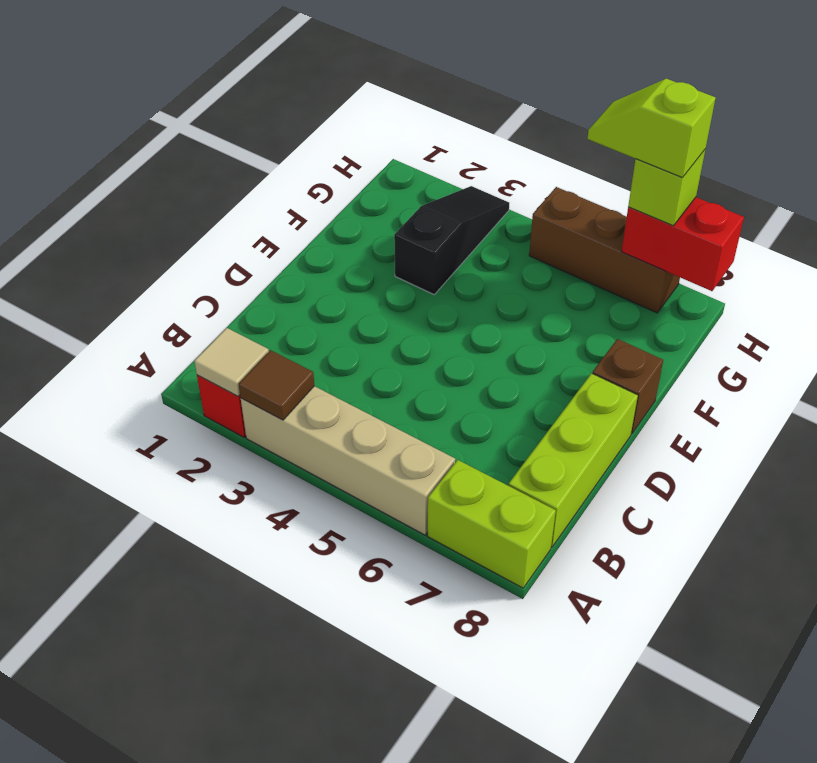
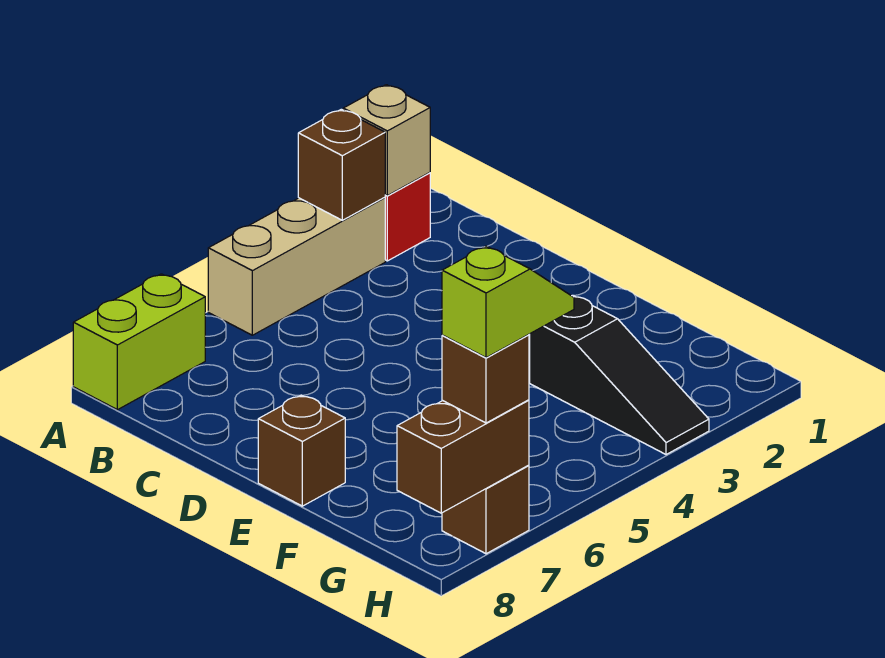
tan tile A2 level 2 -> tan brick A2 level 2
tan brick A3:A6 level 1 -> tan brick A3:A5 level 1
brown tile A3 level 2 -> brown brick A3 level 2
lime brick B8:D8 level 1 -> none
brown brick H5:H7 level 1 -> brown brick H7 level 1
red brick H7:H8 level 2 -> brown brick H7:H8 level 2
lime brick H7 level 3 -> brown brick H7 level 3

